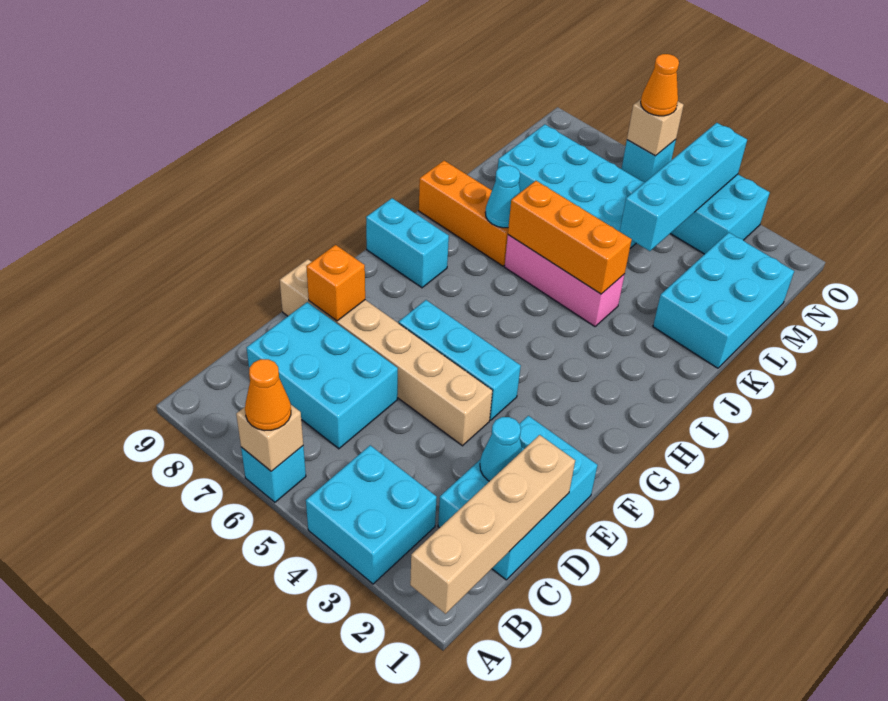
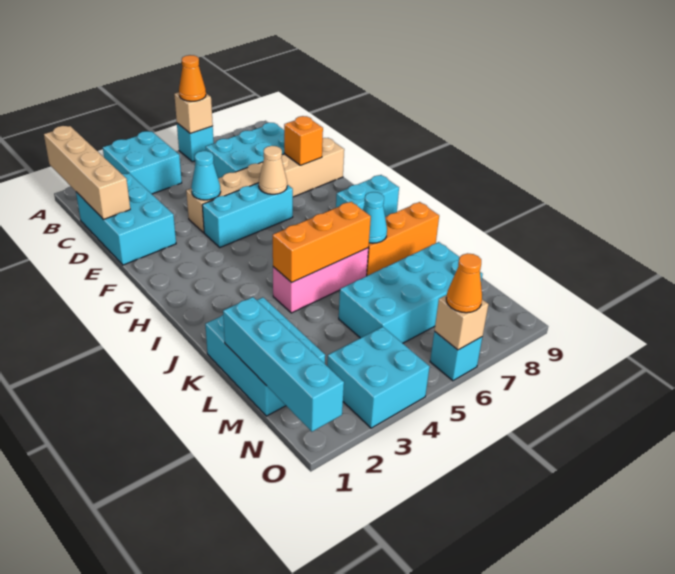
cyan cone D2 level 2 -> cyan cone E4 level 2
none -> tan cone F6 level 2
cyan brick L4:O4 level 2 -> cyan brick L1:O1 level 2

